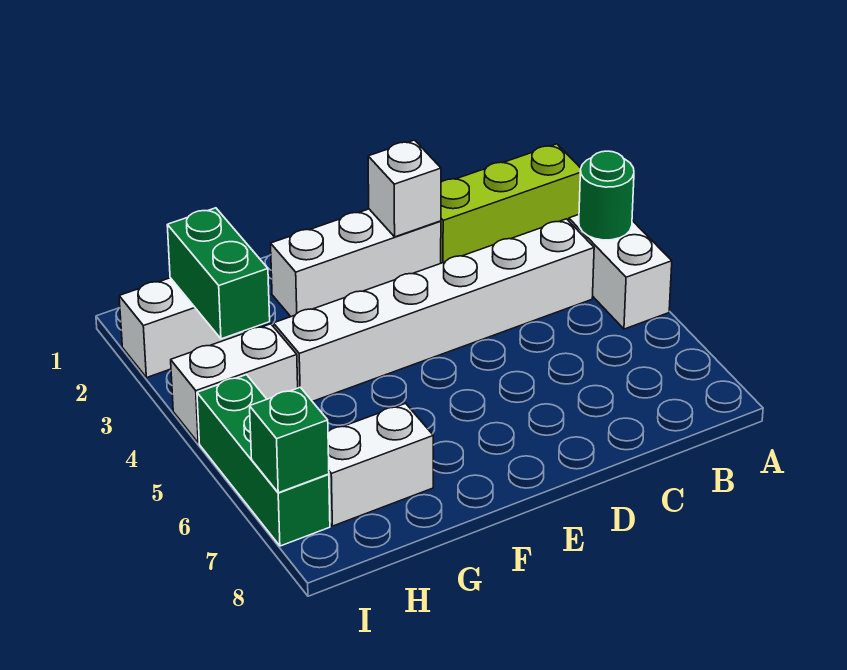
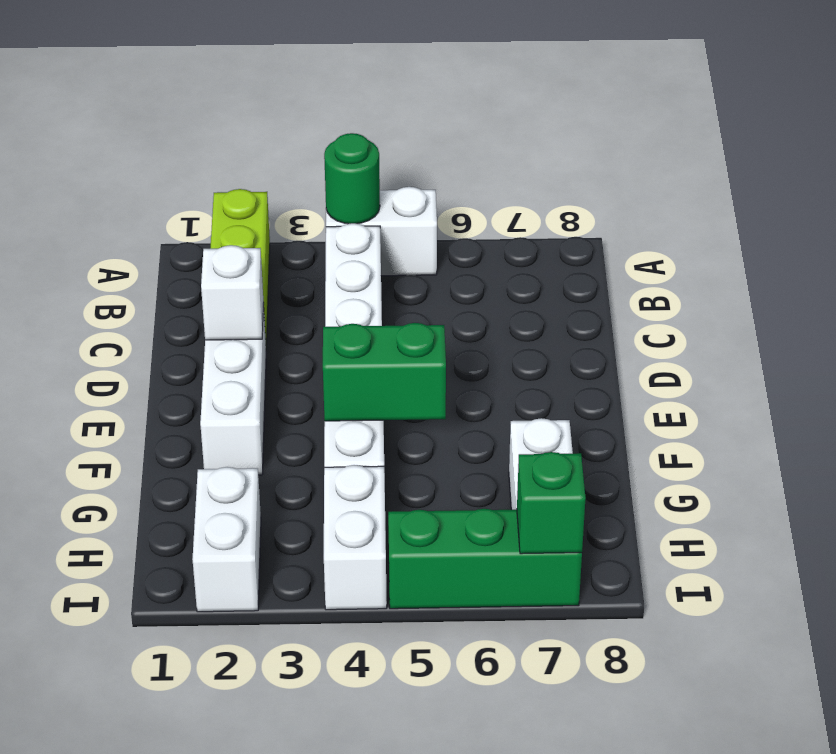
green brick H2:H3 level 2 -> green brick F4:F5 level 2

